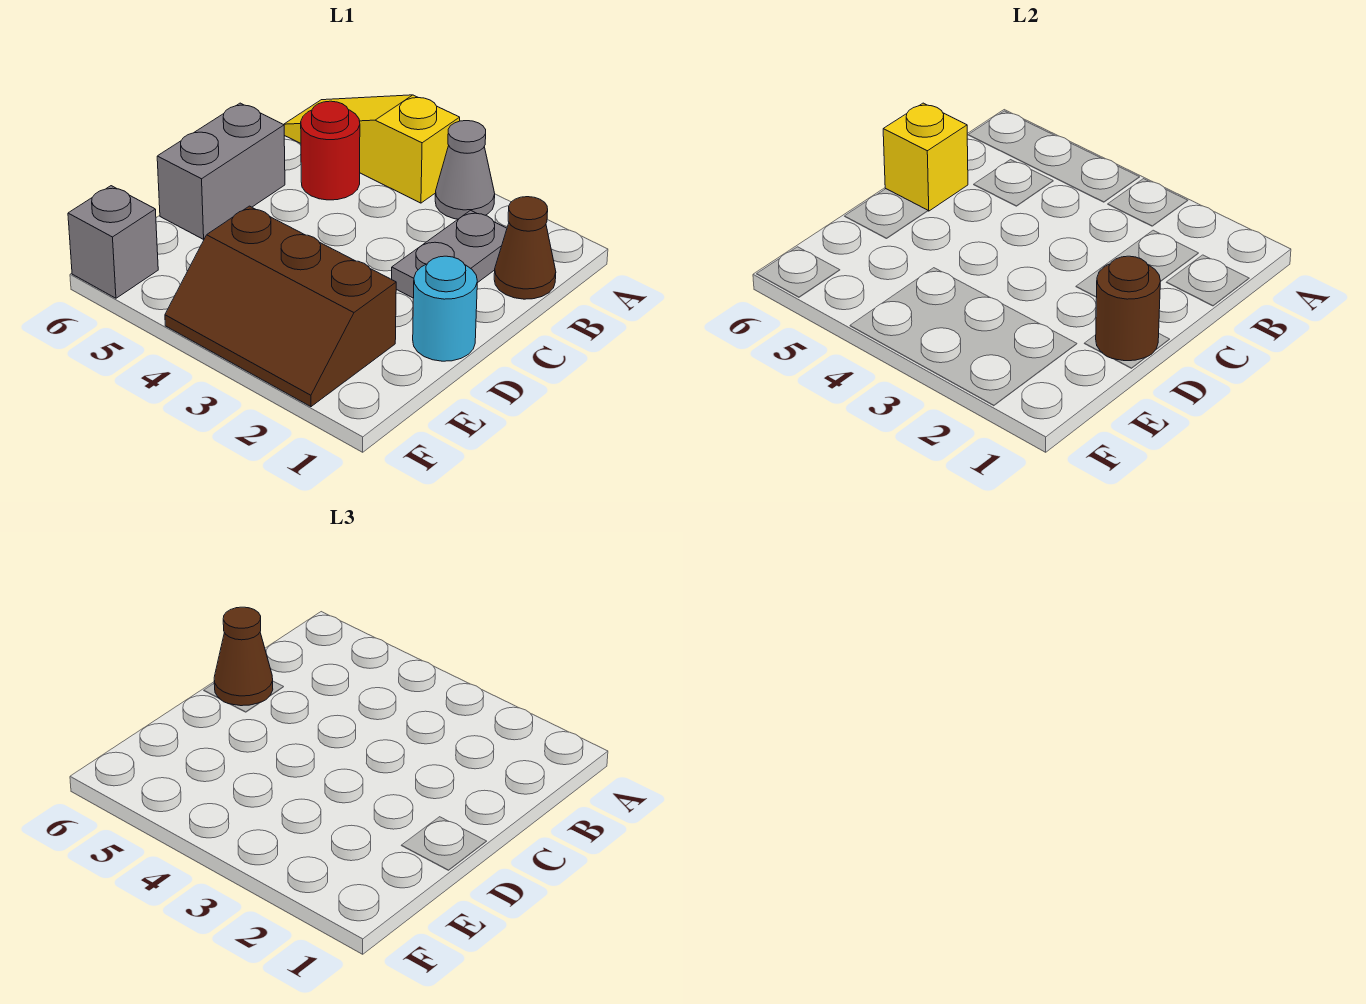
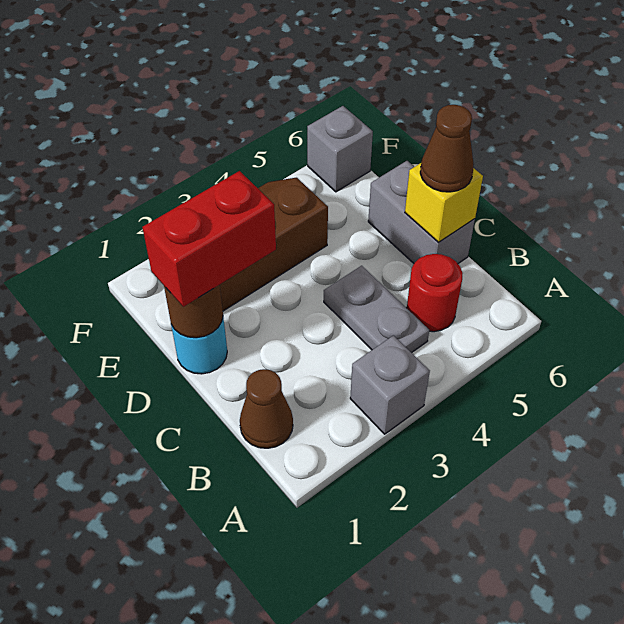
grey cone A3 level 1 -> grey brick A3 level 1
yellow slope A4:A6 level 1 top 4 -> none
grey plate B2:C2 level 1 -> grey plate B4:C4 level 1
none -> red brick D1:D2 level 3

